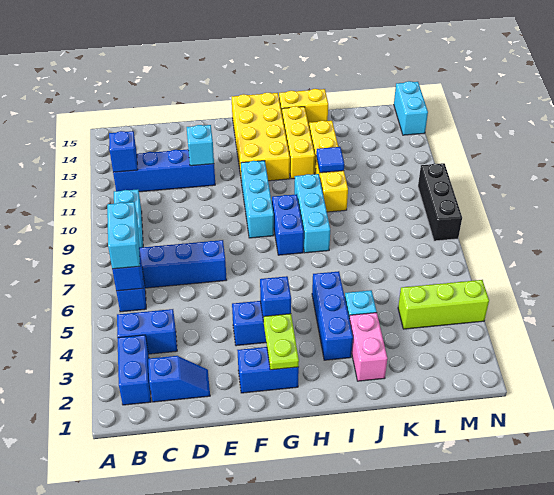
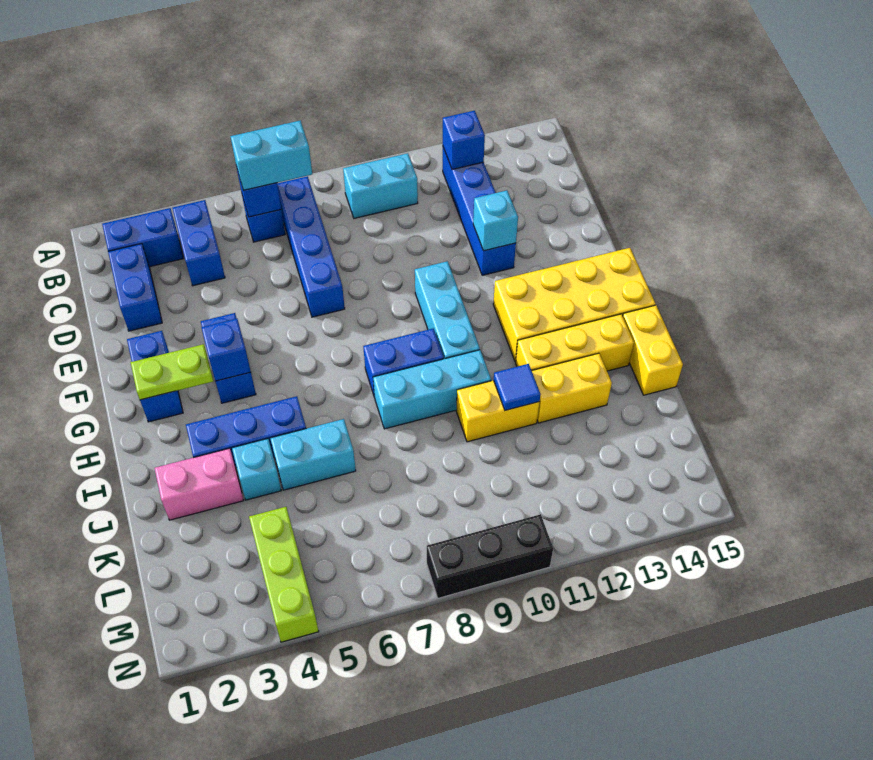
blue slope C2:D2 level 1 top C -> blue brick C2:D2 level 1
cyan brick G9:G11 level 1 -> cyan brick F10:H10 level 1
cyan brick N14:N15 level 1 -> cyan brick J5:J6 level 1

